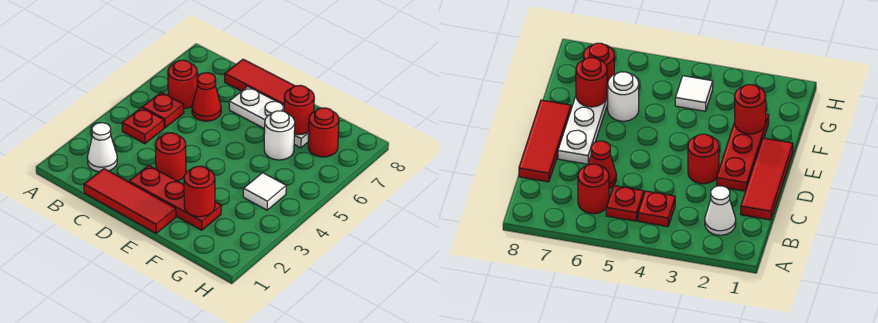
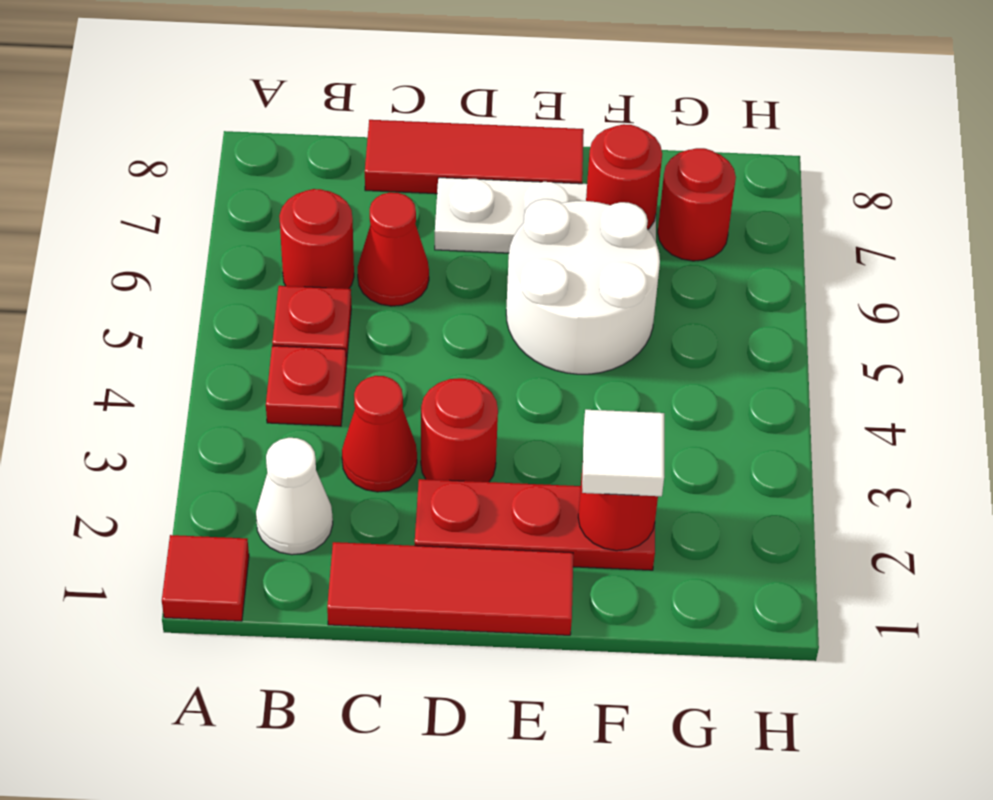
none -> red tile A1 level 1
none -> red cone C3 level 1
white round brick F6 level 1 -> white round brick E5:F6 level 1
white tile G4 level 1 -> white tile F2 level 3

